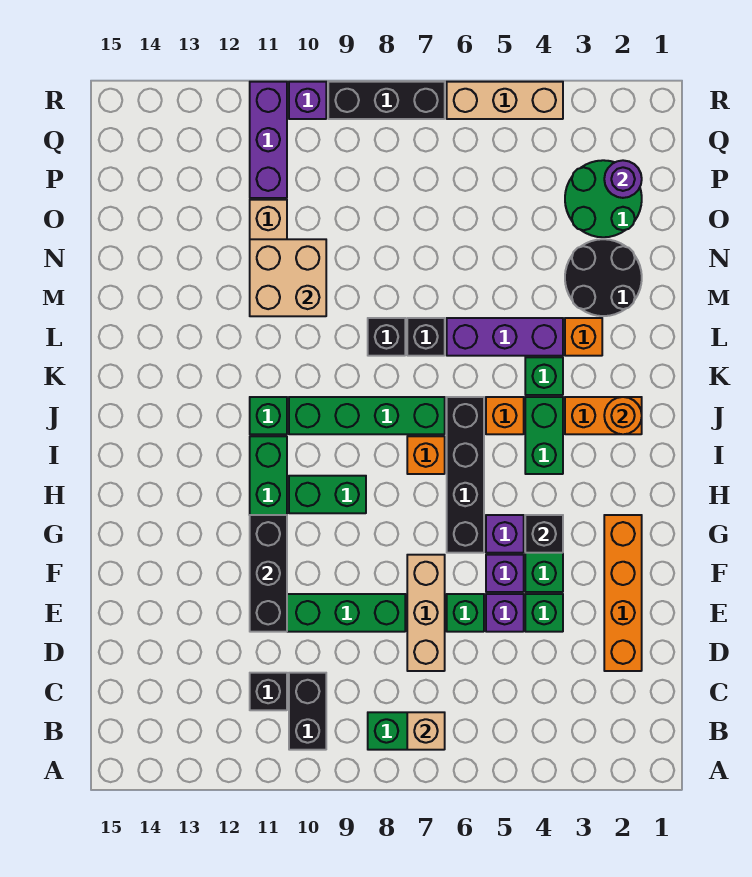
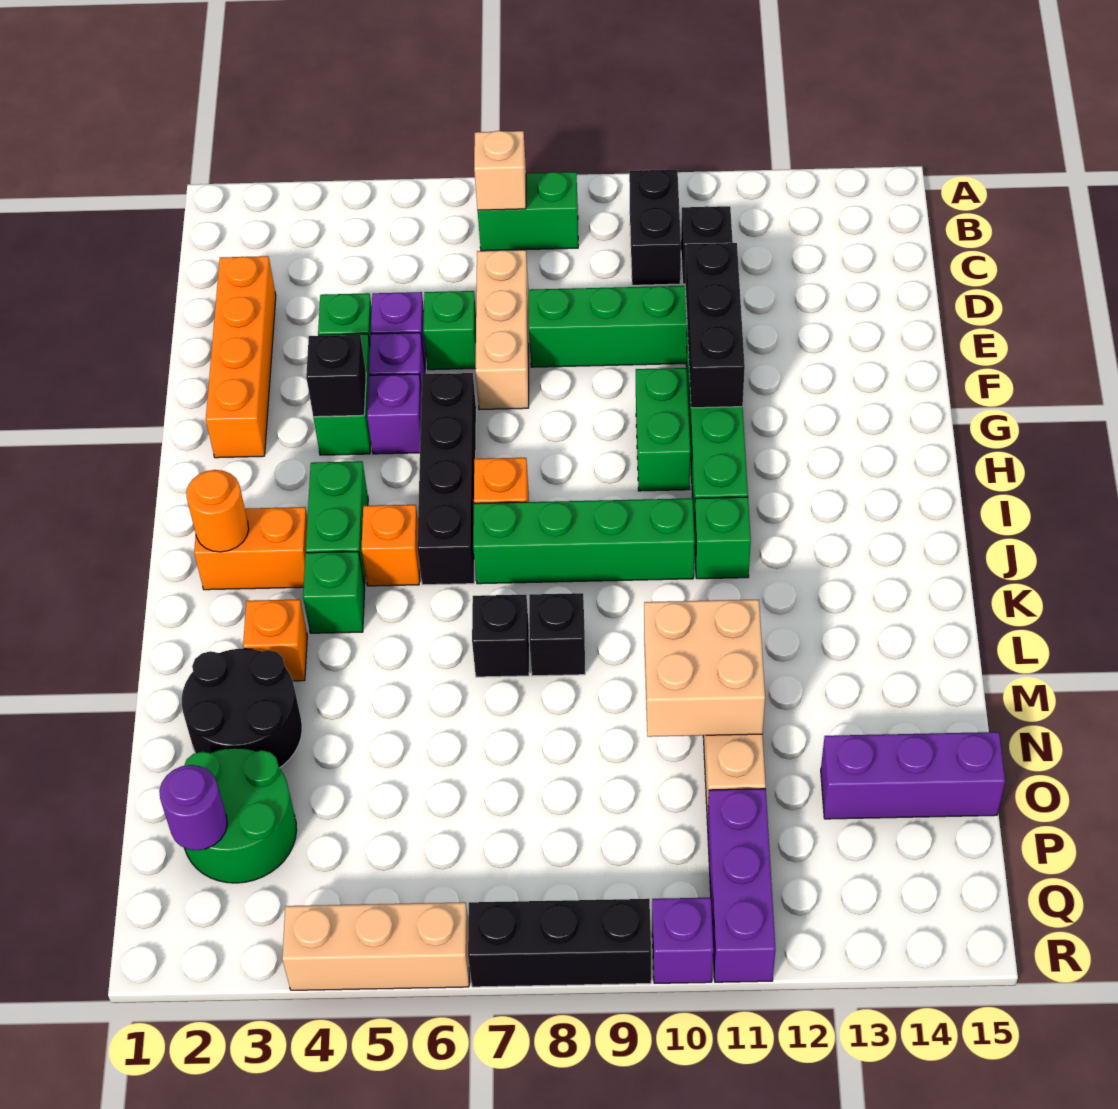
green brick H9:H10 level 1 -> green brick G10:H10 level 1
purple brick L4:L6 level 1 -> purple brick O13:O15 level 1

